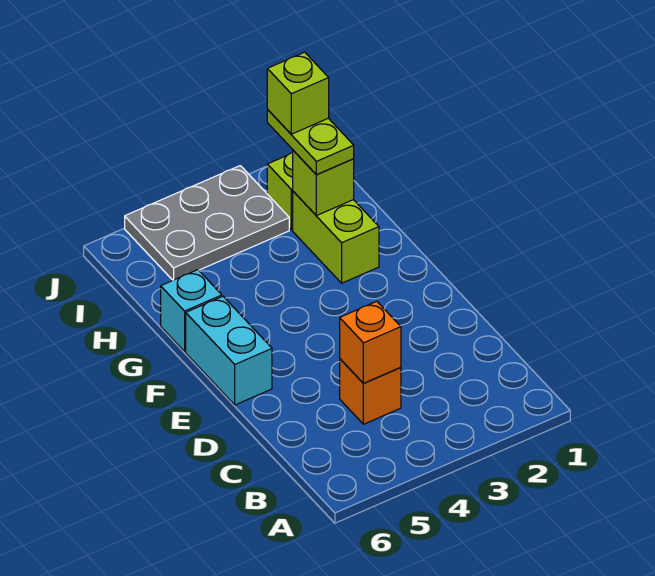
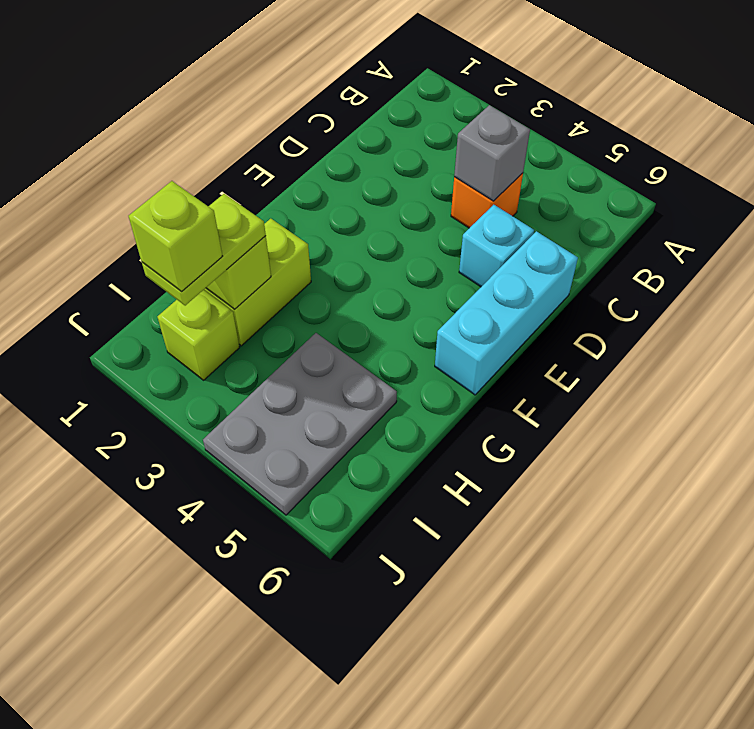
orange brick C4 level 2 -> grey brick C4 level 2
cyan brick E6:F6 level 1 -> cyan brick D6:F6 level 1
cyan brick G6 level 1 -> cyan brick D5 level 1
grey plate I3:J5 level 1 -> grey plate H4:J5 level 1

